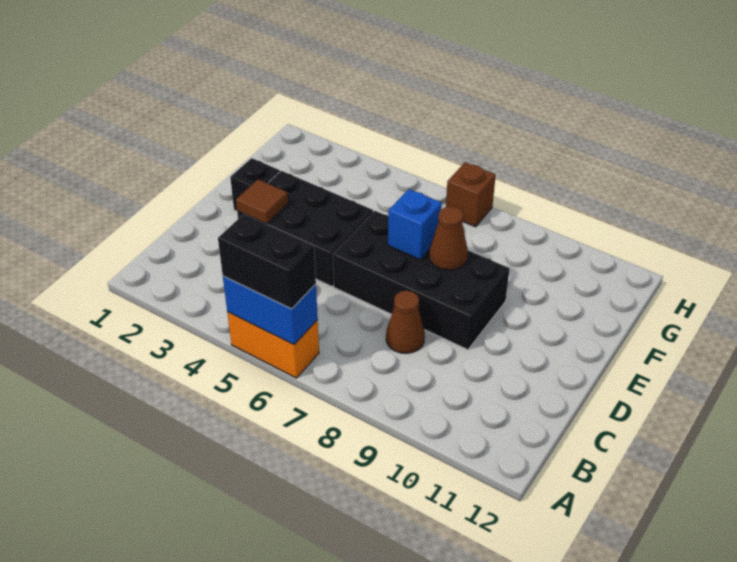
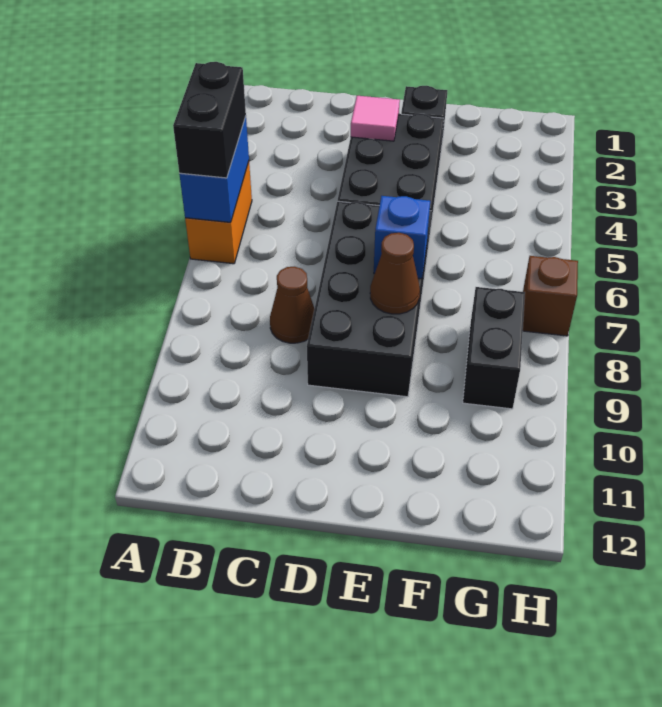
brown tile D3 level 2 -> pink tile D3 level 2
none -> black brick G8:G9 level 1

